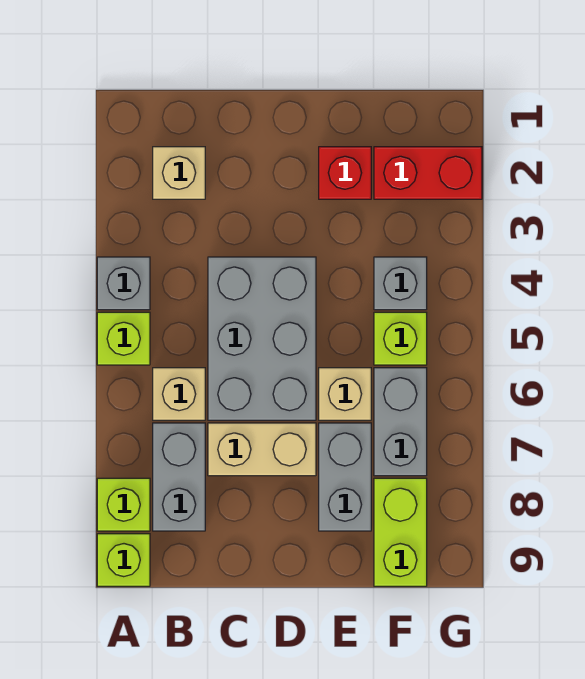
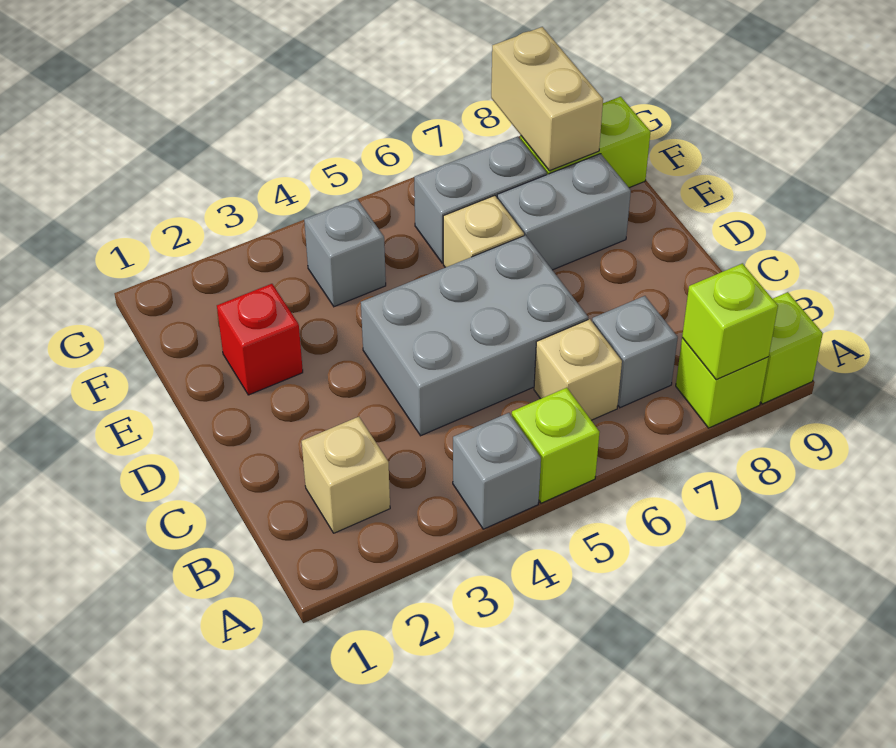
grey brick B7:B8 level 1 -> grey brick B7 level 1
tan brick C7:D7 level 1 -> tan brick F8:G8 level 2
red brick F2:G2 level 1 -> none
lime brick F5 level 1 -> lime brick A8 level 2

